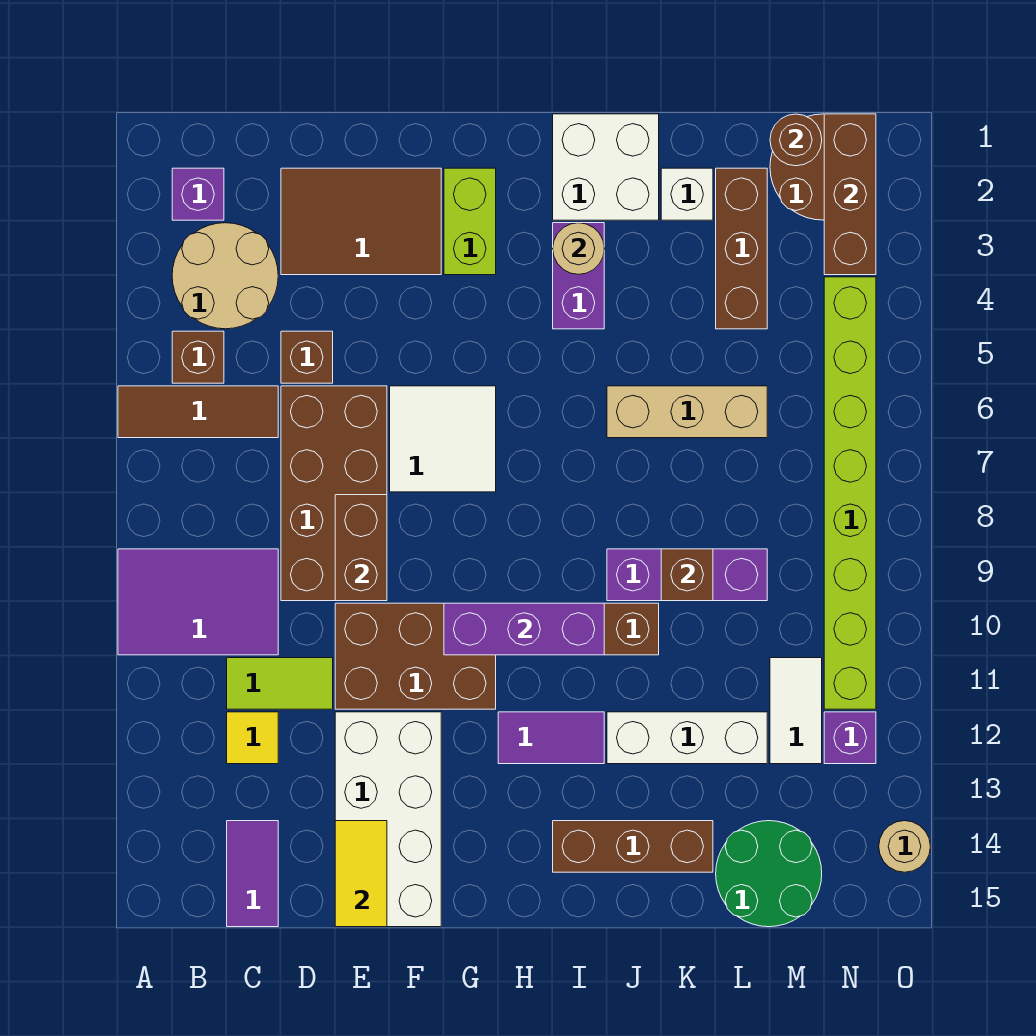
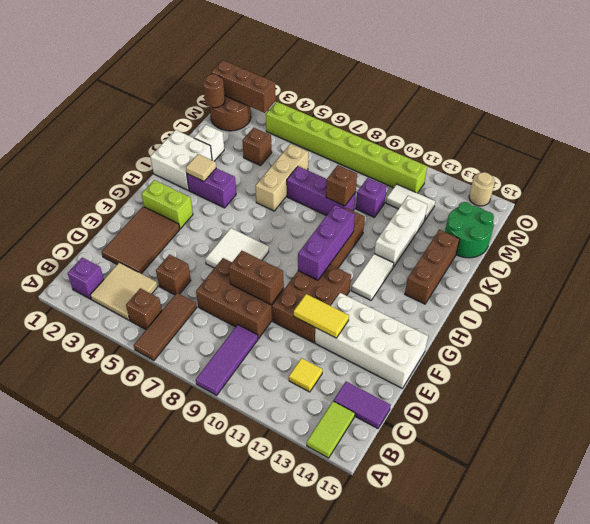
purple tile A9:C10 level 1 -> purple tile A9:C9 level 1
tan round brick B3:C4 level 1 -> tan tile B3:C4 level 1
lime tile C11:D11 level 1 -> lime tile A14:B14 level 1
brown brick D6:E9 level 1 -> brown brick D7:E9 level 1
yellow tile E14:E15 level 2 -> yellow tile E11:E12 level 2
purple tile H12:I12 level 1 -> white tile H12:I12 level 1
tan round brick I3 level 2 -> tan tile I3 level 2
purple brick J9:L9 level 1 -> purple brick K7:K9 level 1
brown brick L2:L4 level 1 -> brown brick L4 level 1
purple brick N12 level 1 -> purple brick L10 level 1

